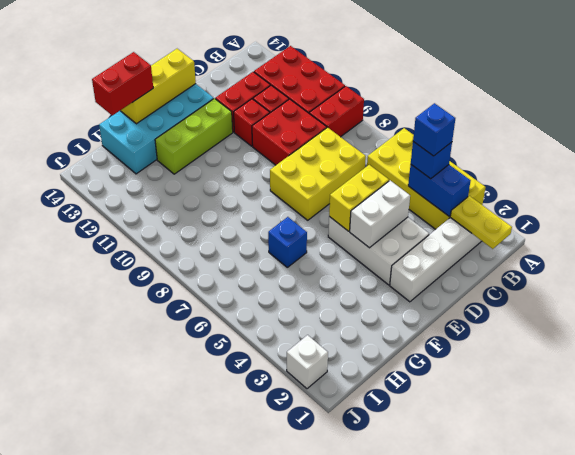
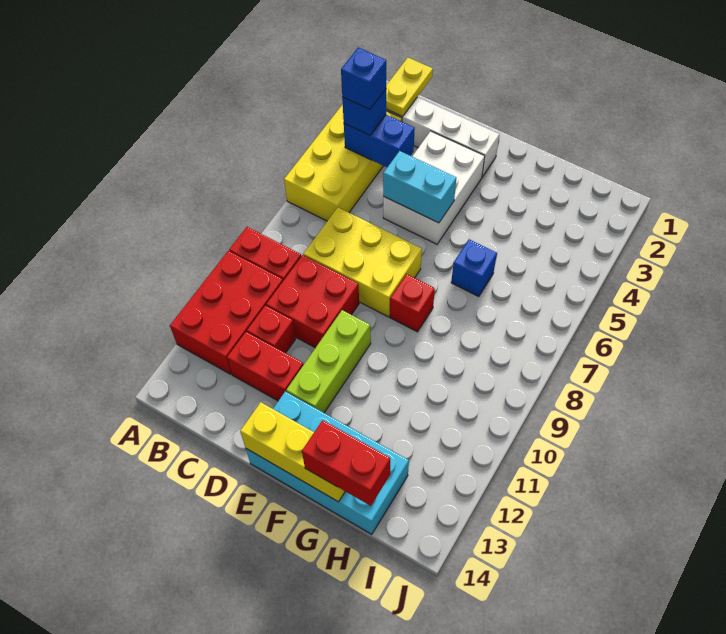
blue brick B3:B4 level 2 -> blue brick B4:C4 level 2
white brick D4:E4 level 2 -> none
yellow brick D5:E5 level 2 -> cyan brick D5:E5 level 2
red brick D11 level 1 -> red brick F8 level 1
lime brick E12:G12 level 1 -> lime brick E10:E12 level 1
white brick J2 level 1 -> none

